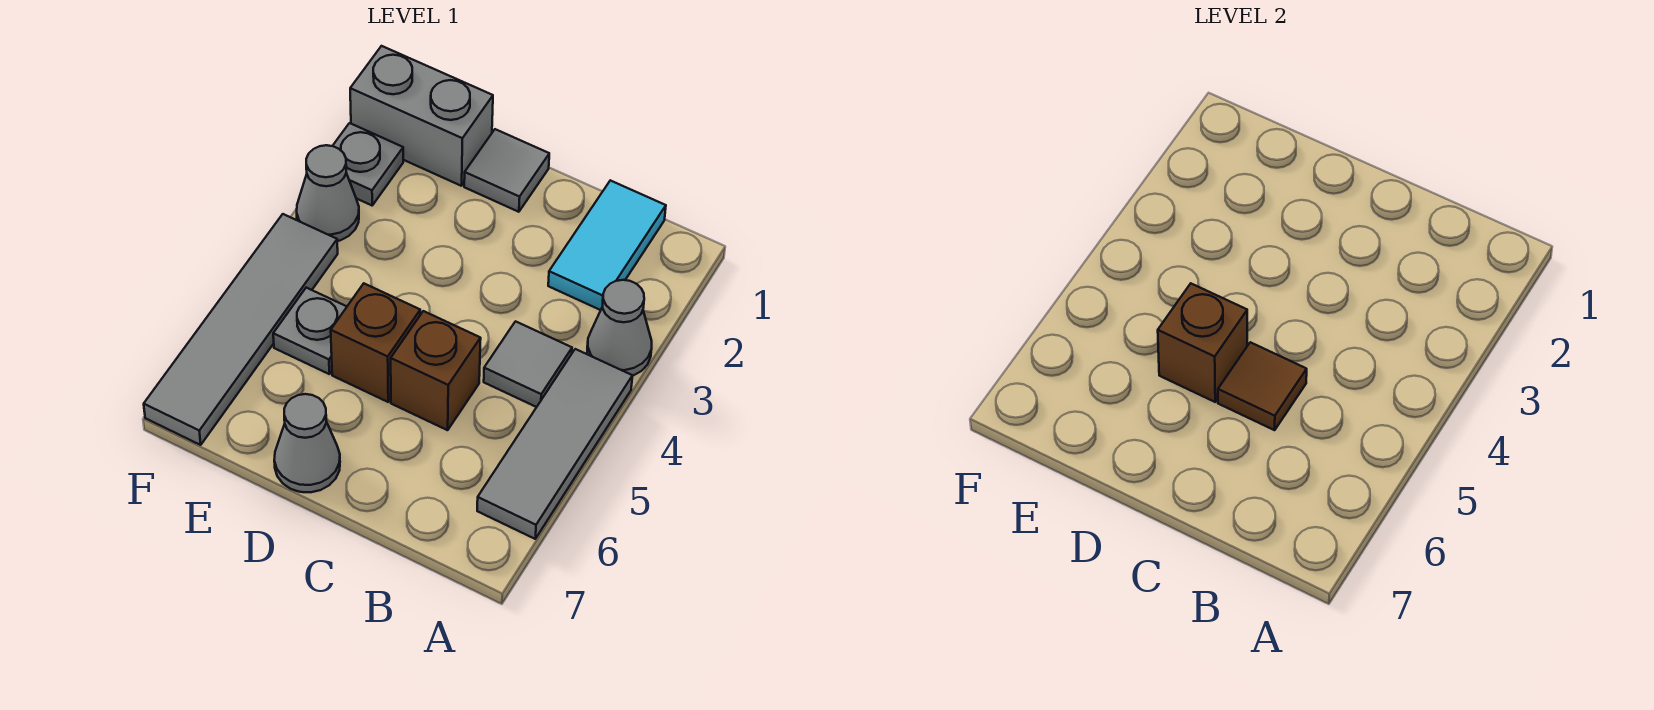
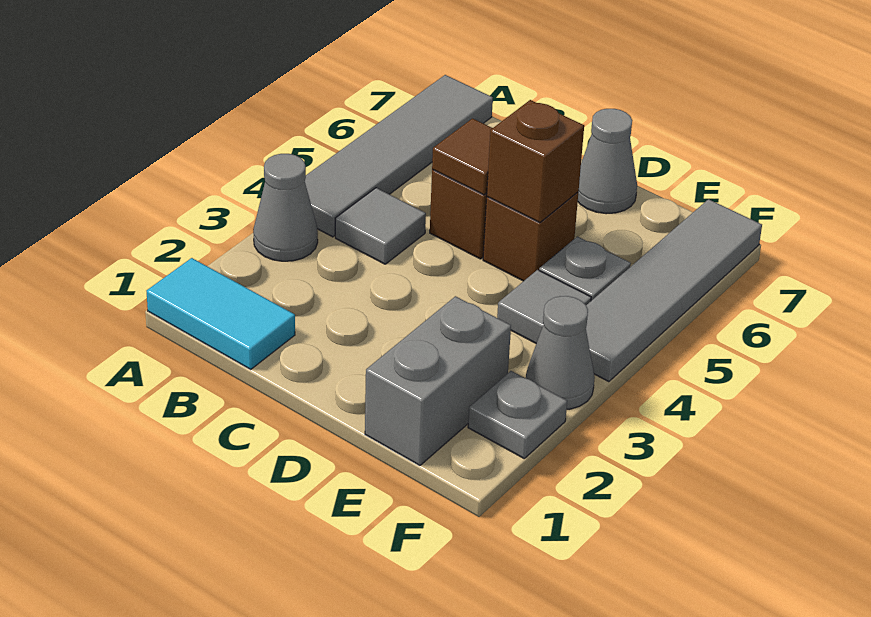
grey tile A4:A6 level 1 -> grey tile A4:A7 level 1
cyan tile B1:B2 level 1 -> cyan tile A1:B1 level 1
grey tile D1 level 1 -> grey tile E4 level 1
grey brick E1:F1 level 1 -> grey brick E1:E2 level 1

